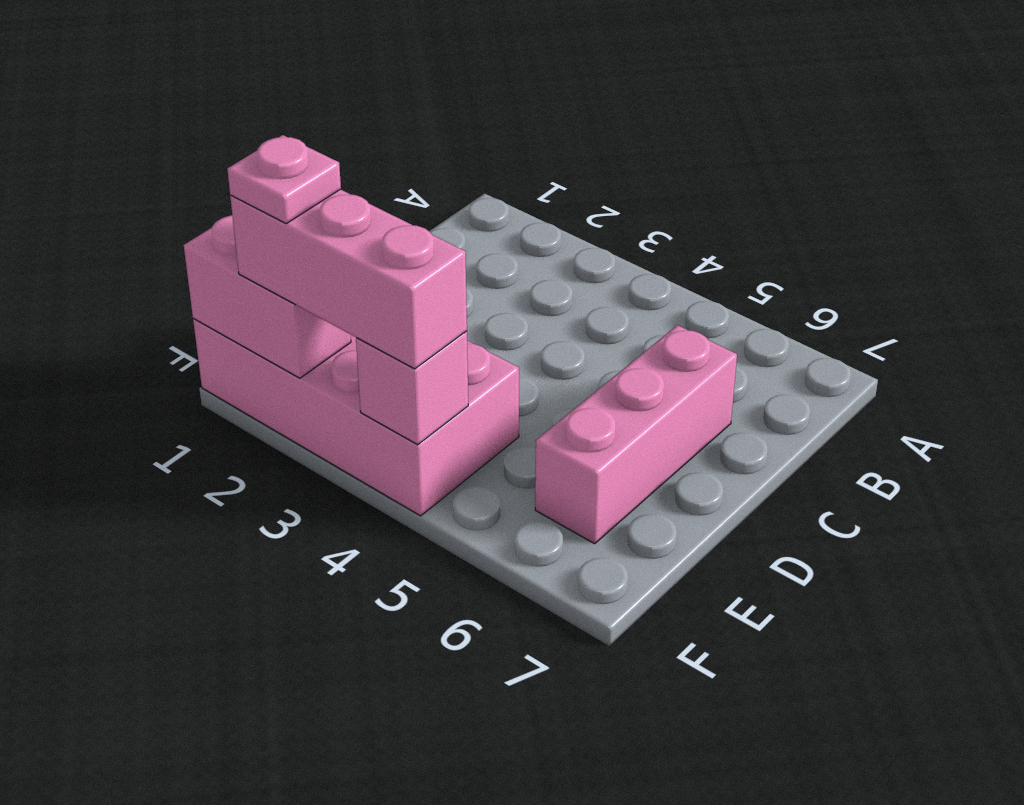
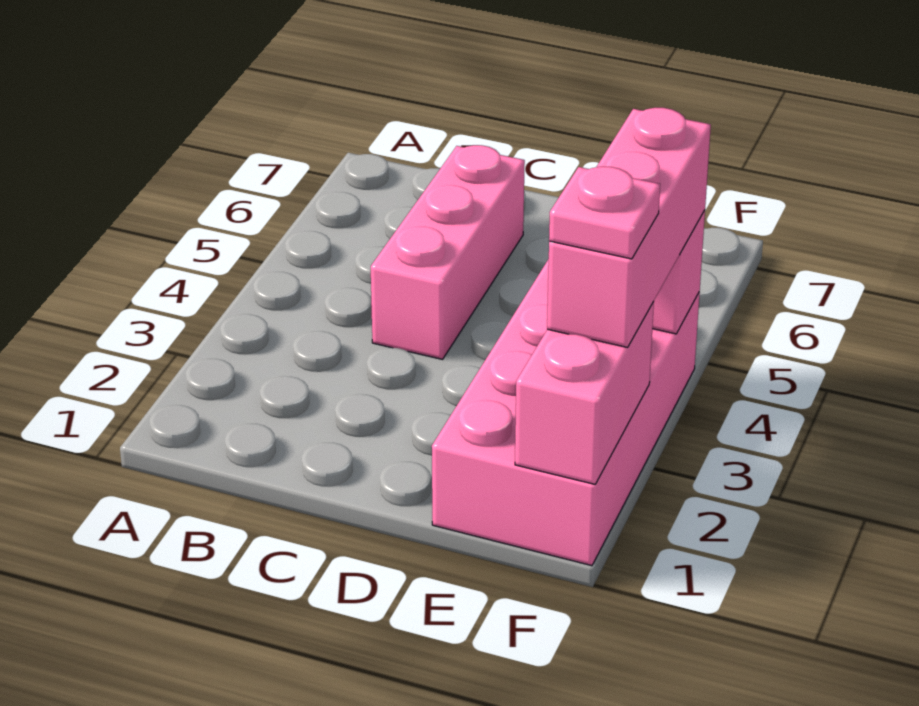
pink brick C6:E6 level 1 -> pink brick C4:C6 level 1

